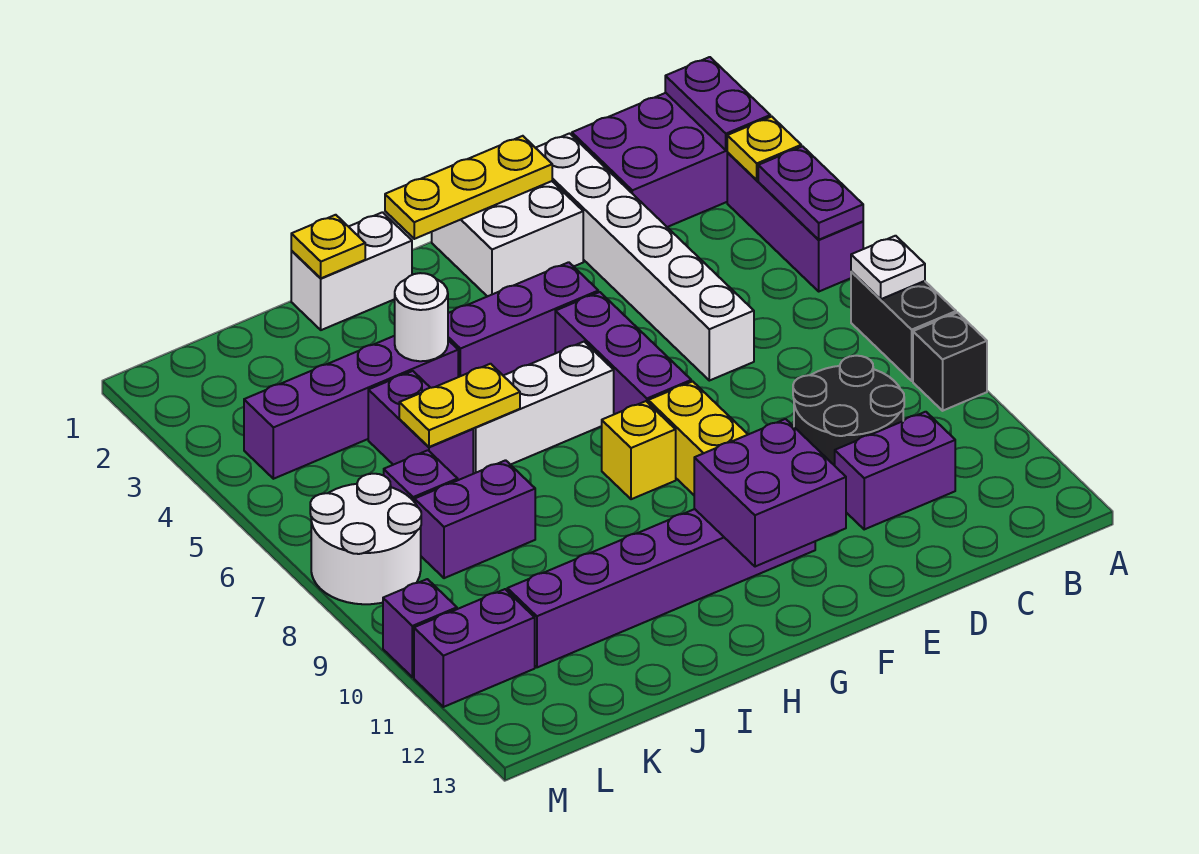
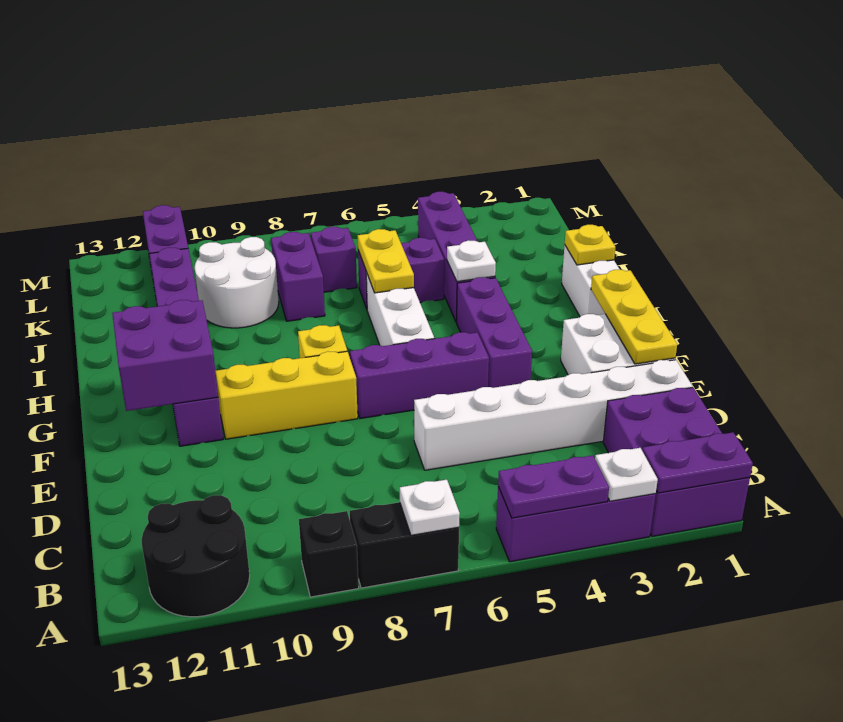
yellow plate A3 level 2 -> white plate A3 level 2
black round brick C9:D10 level 1 -> black round brick A11:B12 level 1
purple brick C11:D11 level 1 -> none
white round brick I4 level 2 -> white plate I4 level 2
white round brick L7:M8 level 1 -> white round brick J9:K10 level 1
purple brick M10 level 1 -> none

